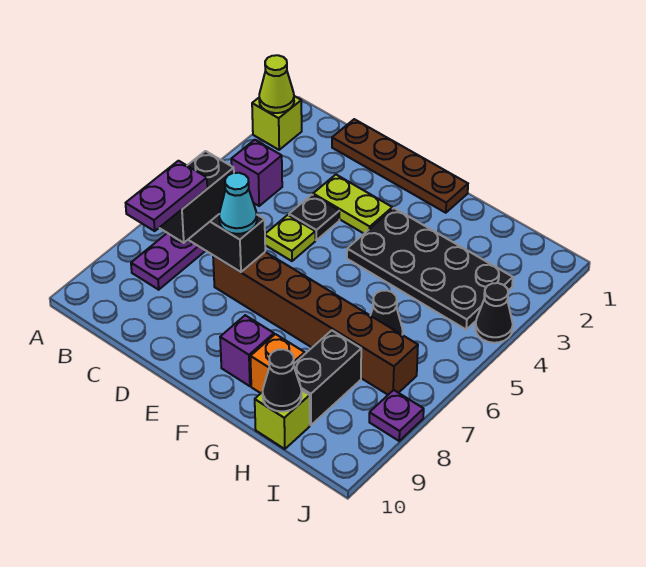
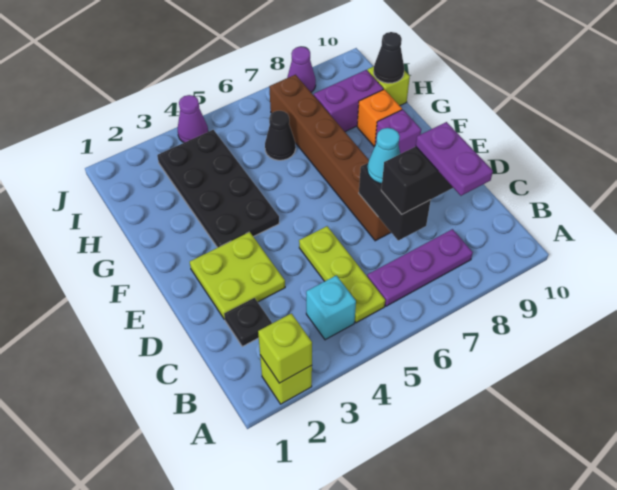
lime cone A2 level 2 -> lime brick A2 level 2
purple brick B4 level 1 -> cyan brick B4 level 1
brown plate C1:F1 level 1 -> none
purple plate C8:C9 level 4 -> purple plate B8:C8 level 4
lime plate D3:E3 level 1 -> lime plate D2:E3 level 1
black plate D4 level 1 -> black plate C2 level 1
lime plate D5 level 1 -> lime plate B5:D5 level 1
black brick H8:H9 level 1 -> purple brick H8:H9 level 1
black cone J4 level 1 -> purple cone J4 level 1
purple plate J8 level 1 -> purple cone J8 level 1

